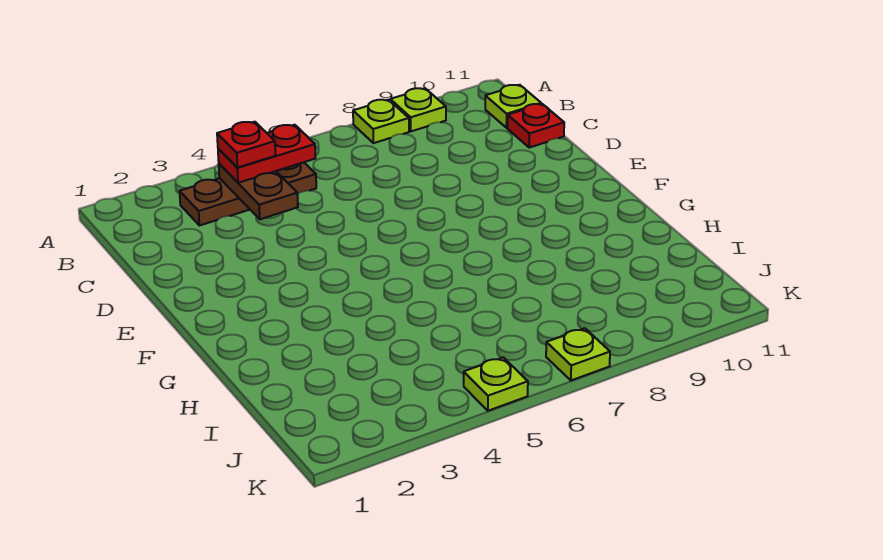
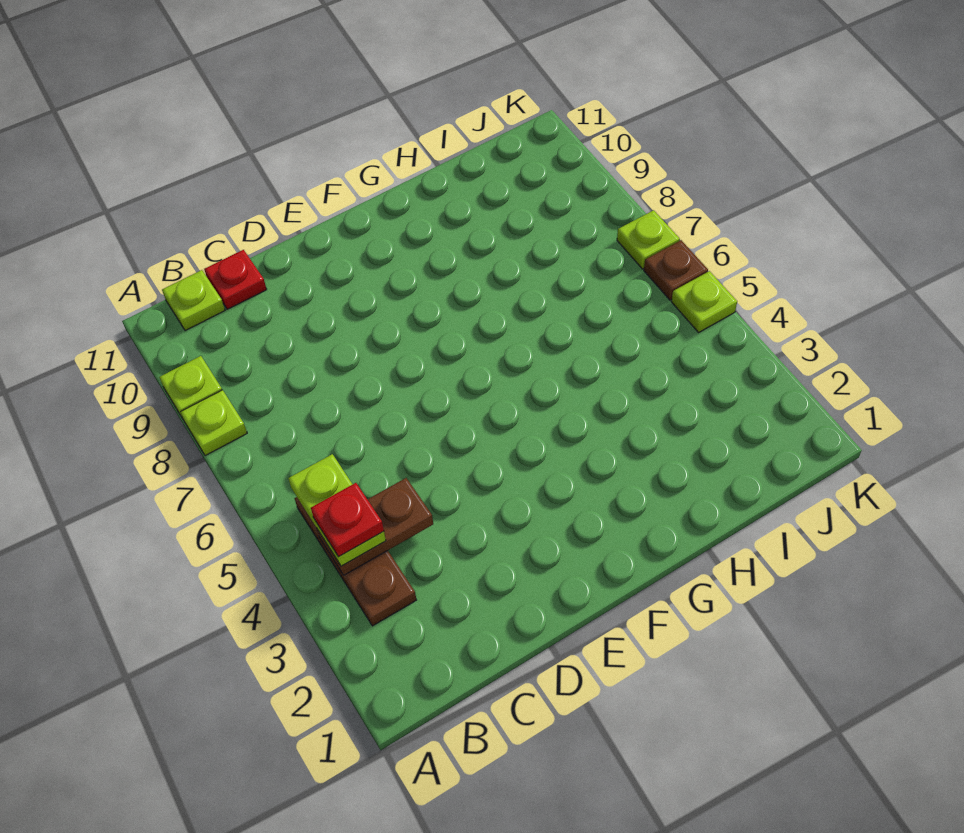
red plate B4:B5 level 3 -> lime plate B4:B5 level 3
none -> brown plate K6 level 1

